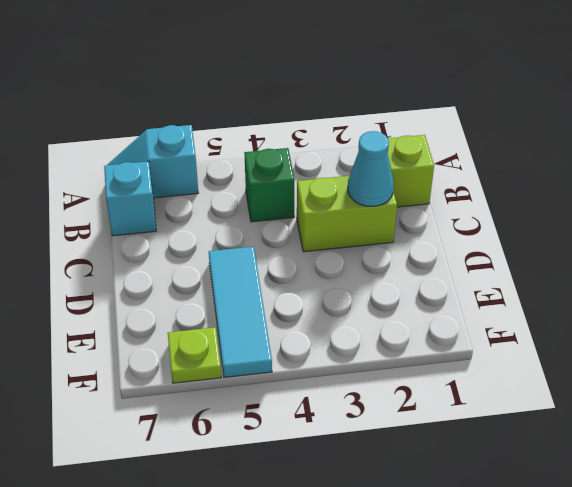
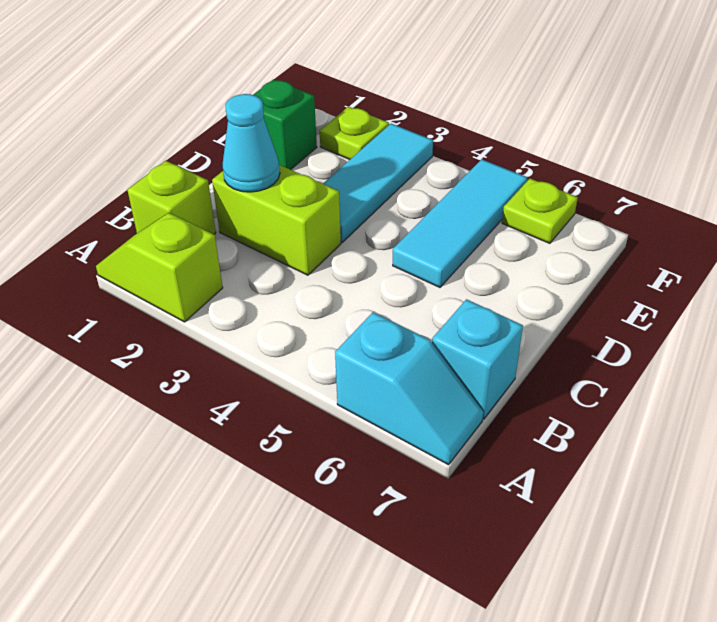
none -> lime slope A1:A2 level 1 top 2
green brick B4 level 1 -> green brick E1 level 1
none -> cyan tile D3:F3 level 1
none -> lime plate F2 level 1

